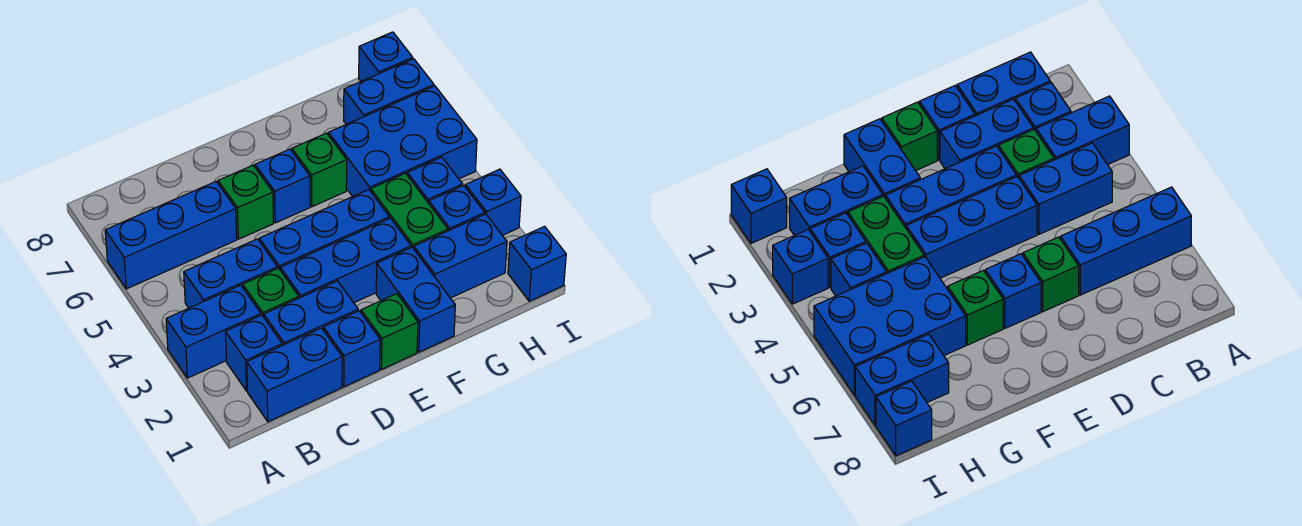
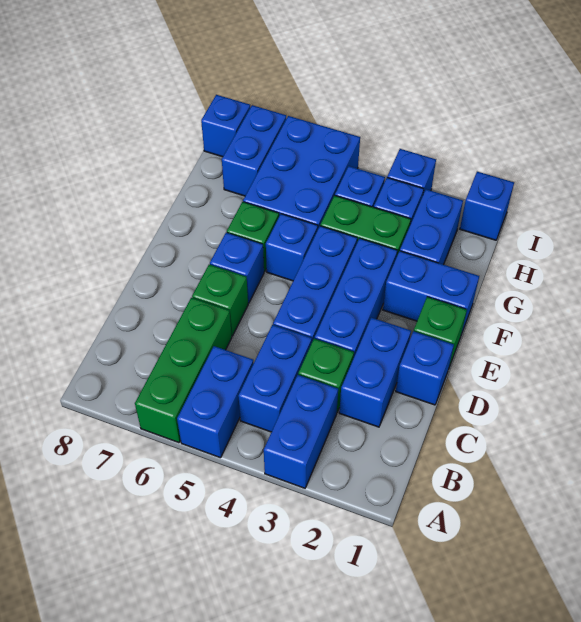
blue brick A6:C6 level 1 -> green brick A6:C6 level 1
blue brick B1:C1 level 1 -> blue brick A5:B5 level 1
blue brick B2 level 1 -> blue brick F5 level 1

